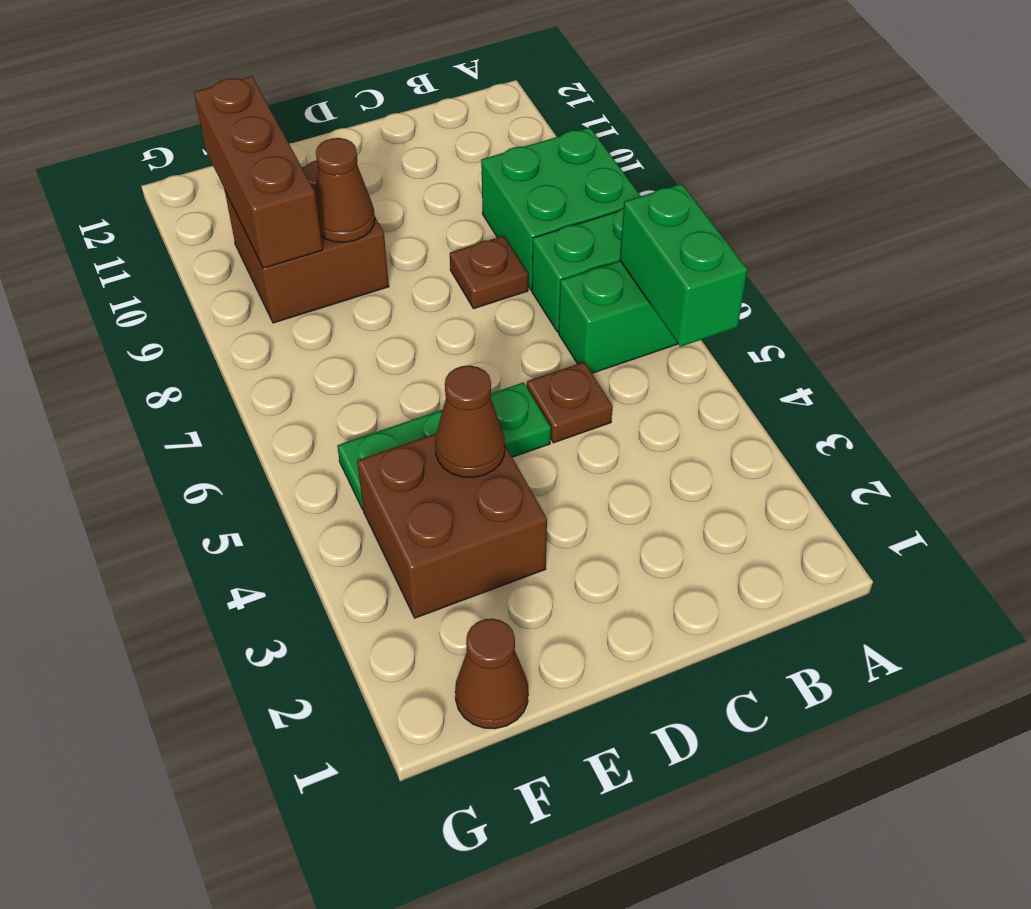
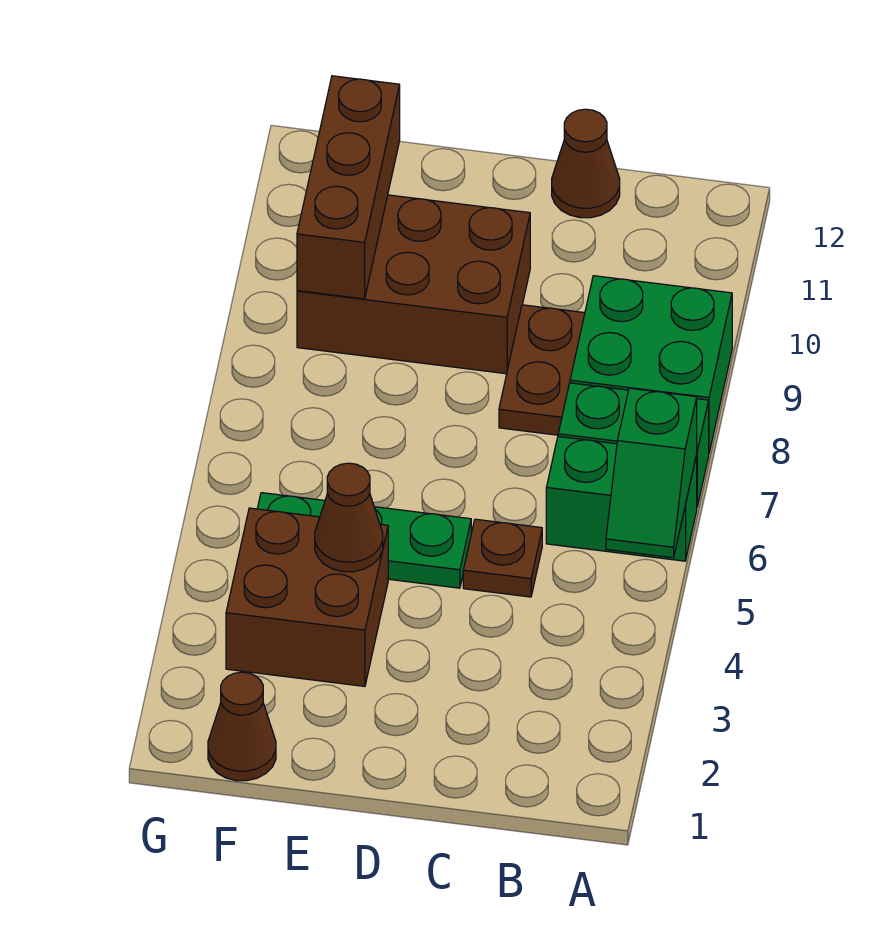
green brick A5:A6 level 2 -> green slope A5:A6 level 2 top 6
brown plate C8 level 1 -> brown plate C8:C9 level 1
brown brick E9:F10 level 1 -> brown brick D9:F10 level 1
brown cone E9 level 2 -> brown cone C12 level 1

